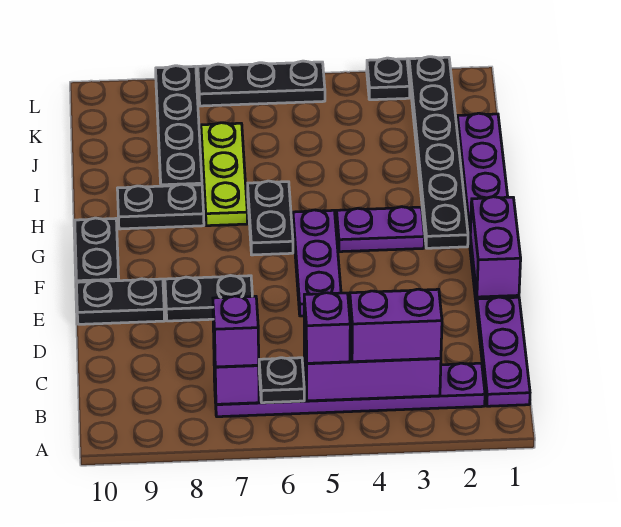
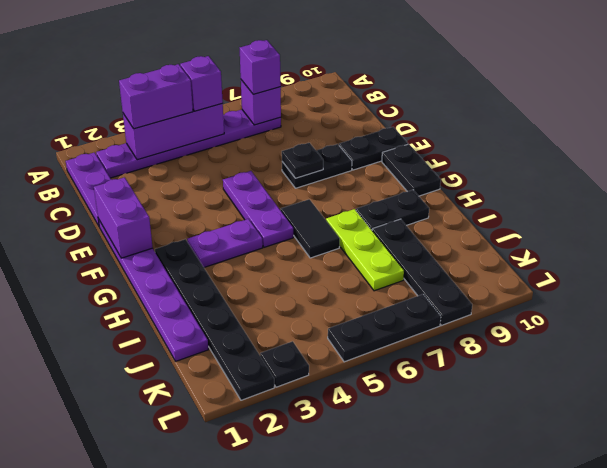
black plate B6 level 2 -> black plate E7 level 2
black plate G6:H6 level 1 -> black tile G6:H6 level 1

